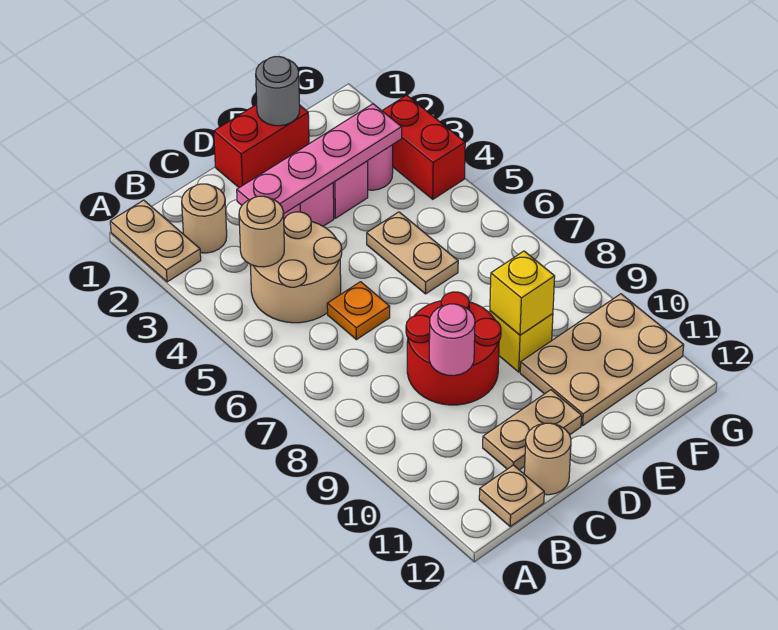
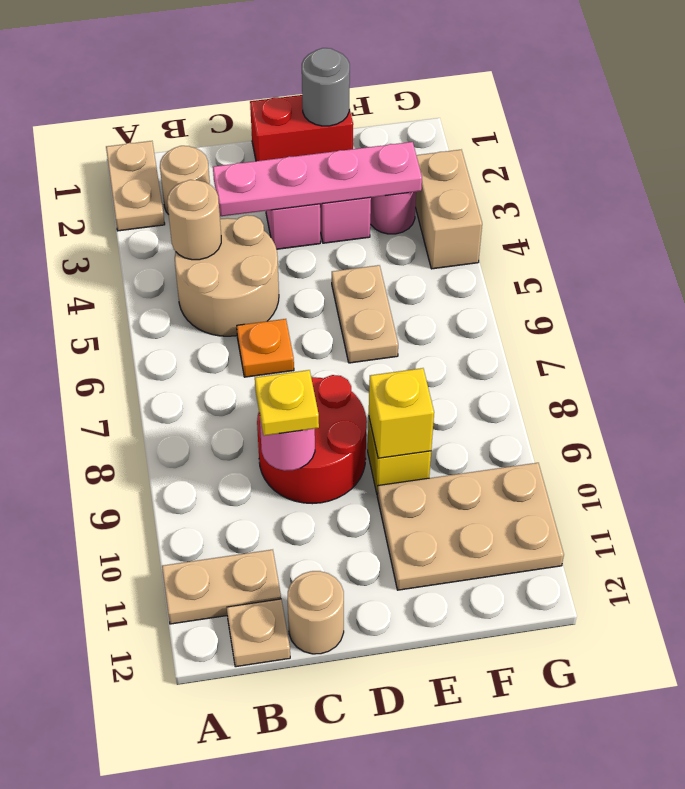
none -> yellow plate C9 level 3
tan plate C11:D11 level 1 -> tan plate A11:B11 level 1
red brick G3:G4 level 1 -> tan brick G3:G4 level 1

